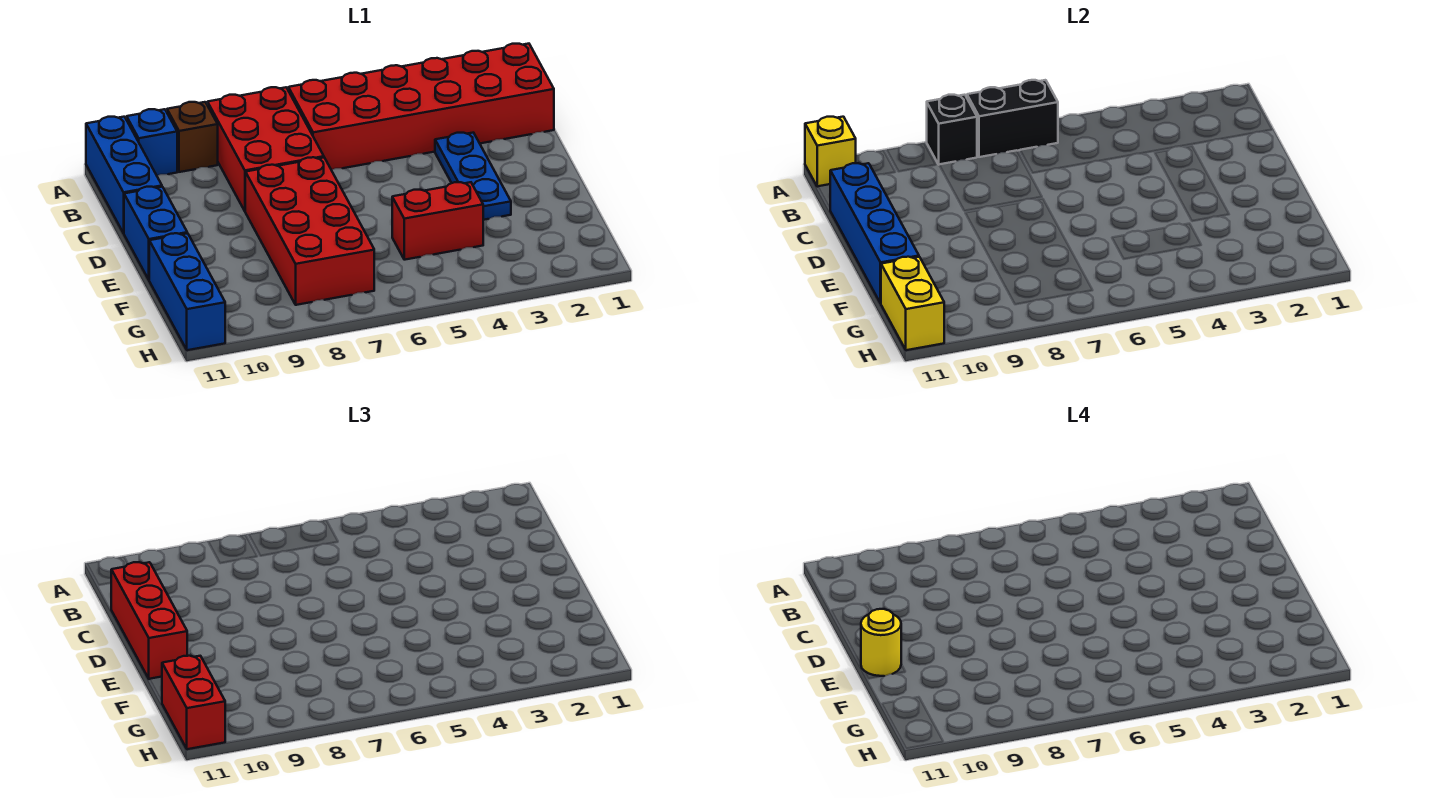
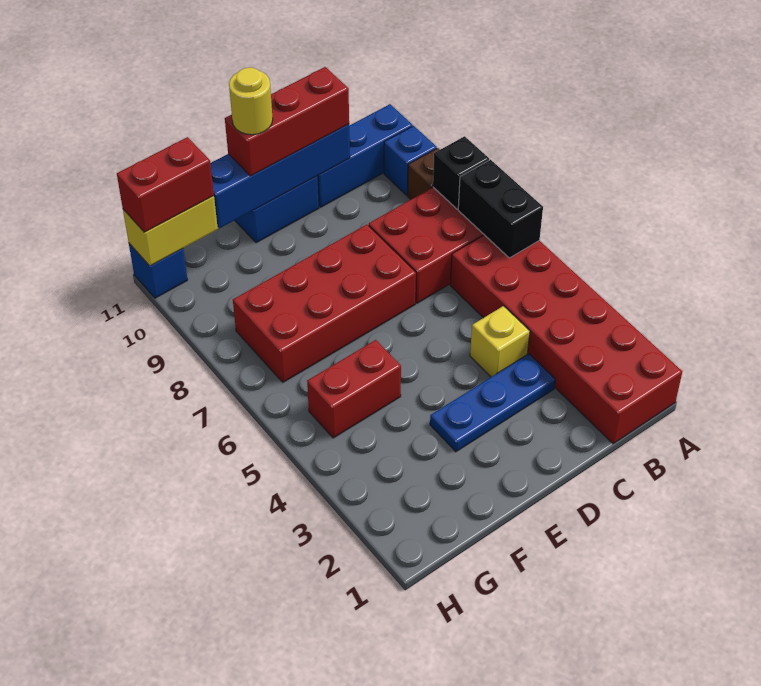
yellow brick A11 level 2 -> yellow brick C4 level 1
red brick F4:F5 level 1 -> red brick F5:G5 level 1
blue brick F11:H11 level 1 -> blue brick H11 level 1

